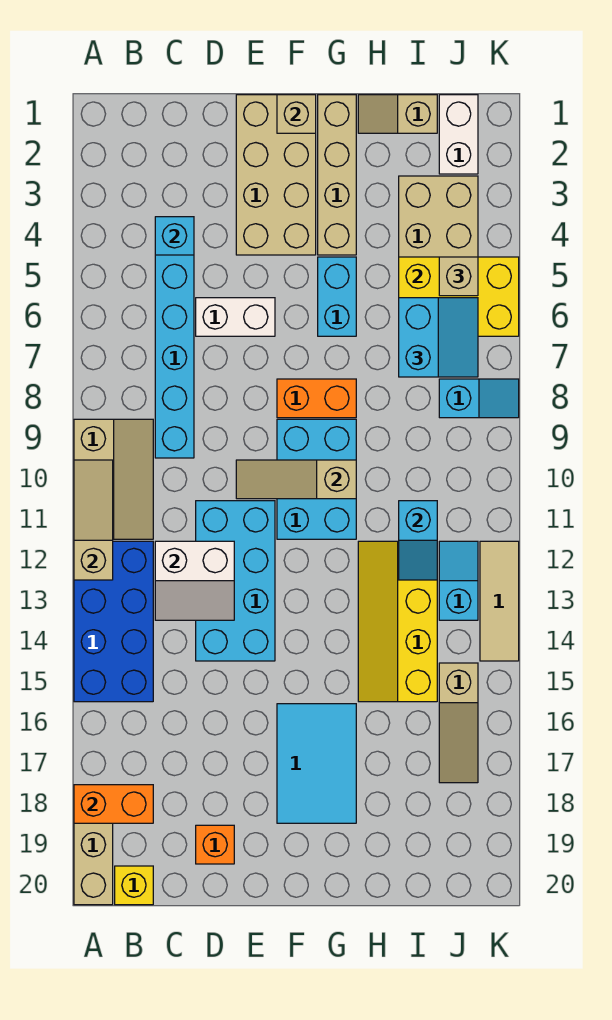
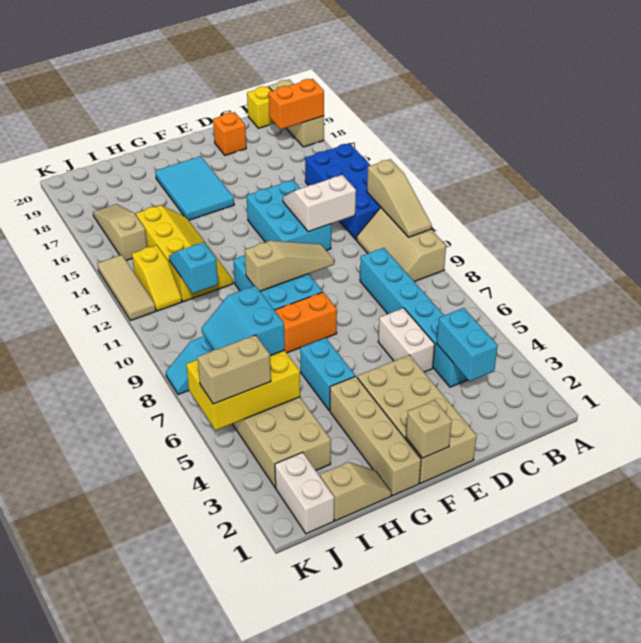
cyan brick C4 level 2 -> cyan brick C3:C4 level 2
white brick D6:E6 level 1 -> white brick D5:D6 level 1
cyan brick D11:E14 level 1 -> cyan brick D12:E14 level 1
tan brick J5 level 3 -> tan brick J5:K5 level 3
cyan slope J12:J13 level 1 top 13 -> yellow slope J12:J13 level 1 top 13

